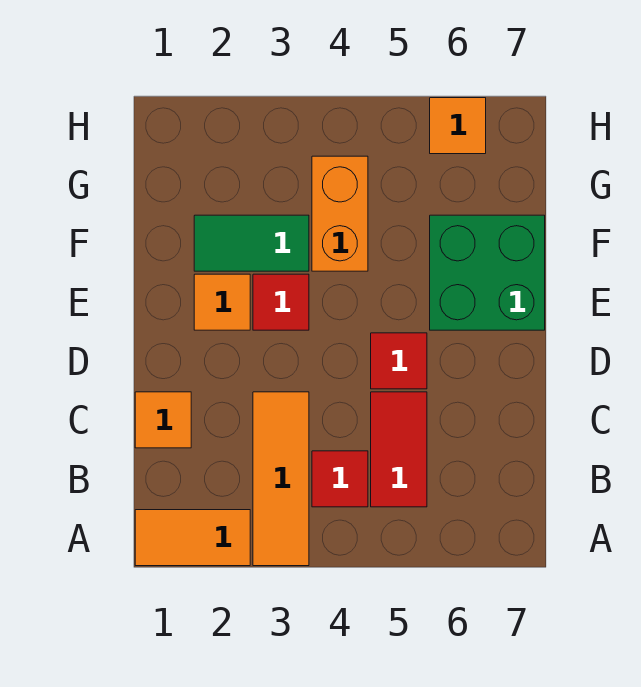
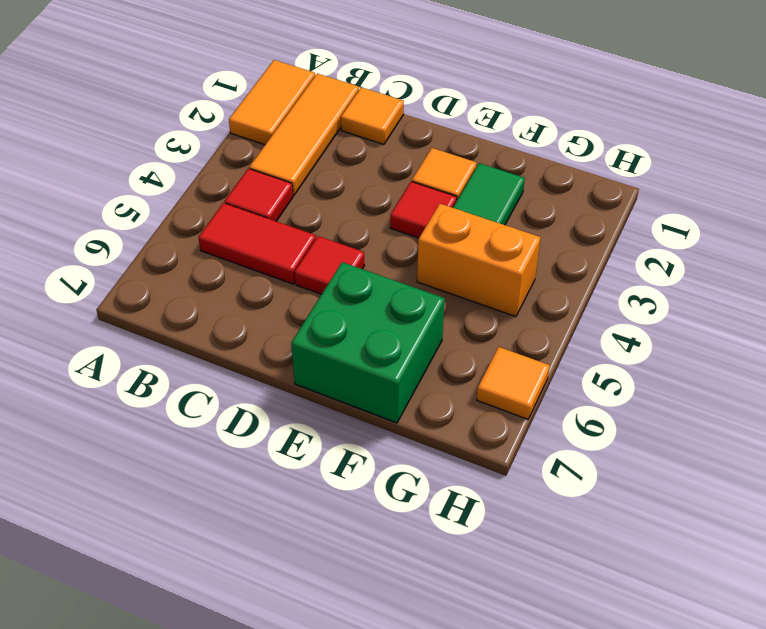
orange tile A3:C3 level 1 -> orange tile B1:B3 level 1

